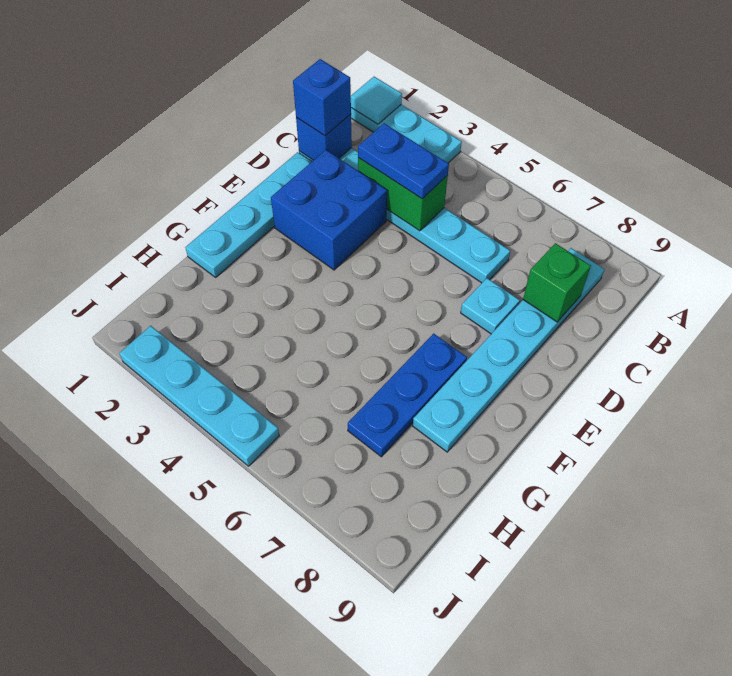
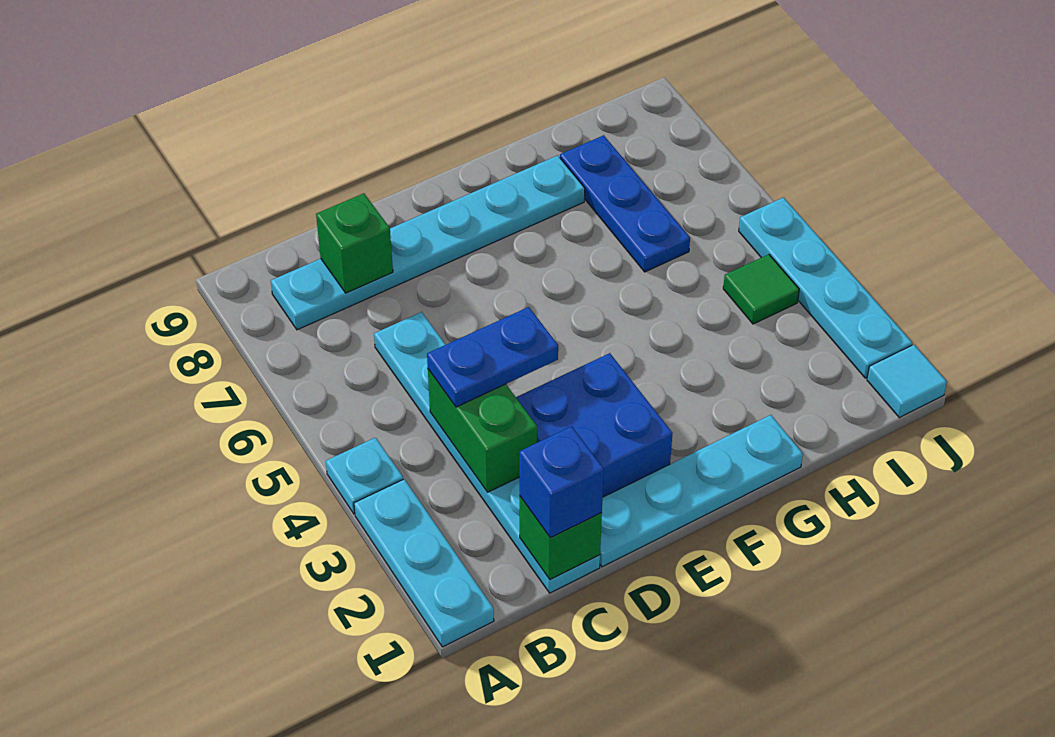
cyan tile A1 level 2 -> cyan tile J1 level 1
blue brick C1 level 2 -> green brick C1 level 2
blue plate C3:C4 level 3 -> blue plate C4:D4 level 3
cyan plate D7 level 1 -> cyan plate A4 level 1
blue plate F7:H7 level 1 -> blue plate H6:H8 level 1
none -> green tile I4 level 1

